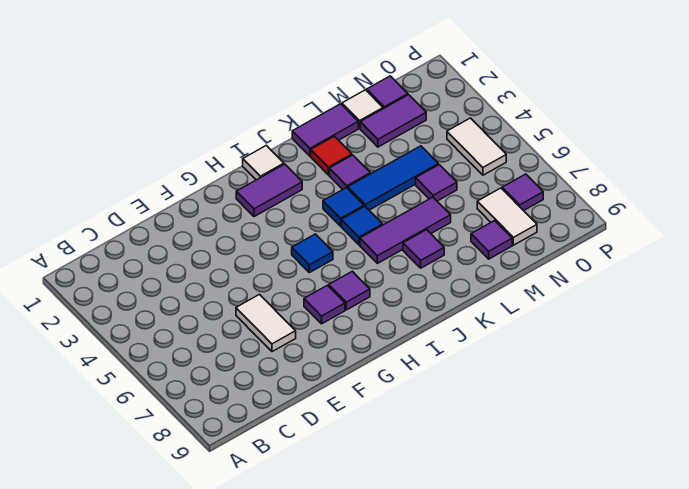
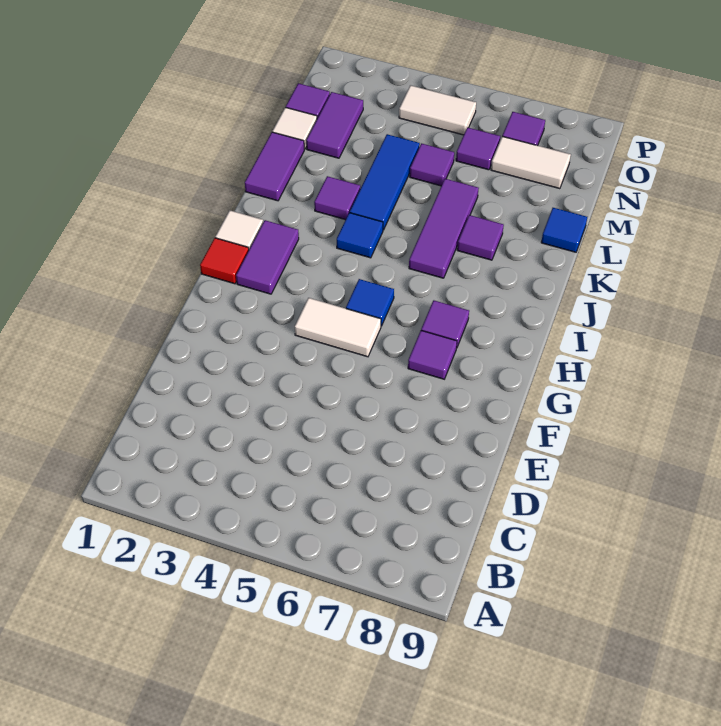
white tile E6:E7 level 1 -> white tile G4:G5 level 1
blue tile J5 level 1 -> blue tile L9 level 1
red tile K2 level 1 -> red tile H1 level 1
purple tile M8 level 1 -> purple tile N6 level 1

